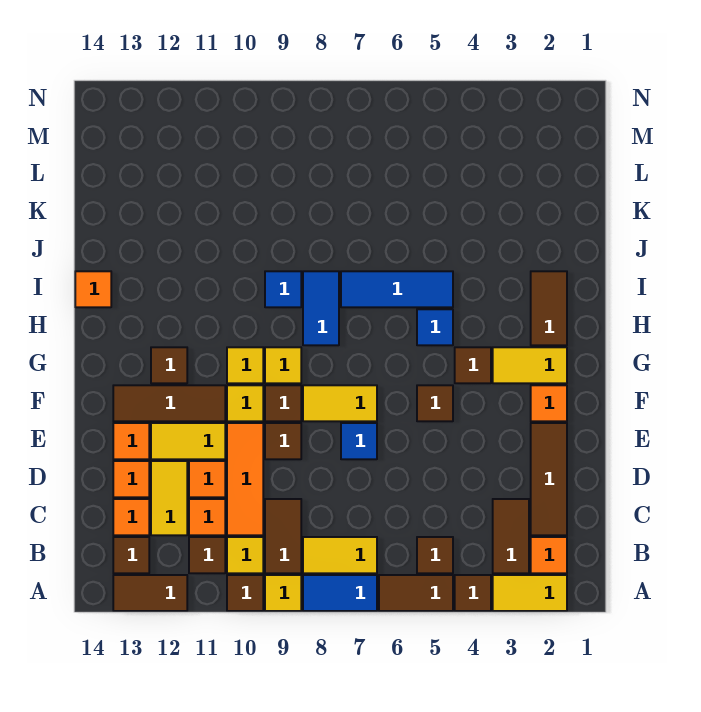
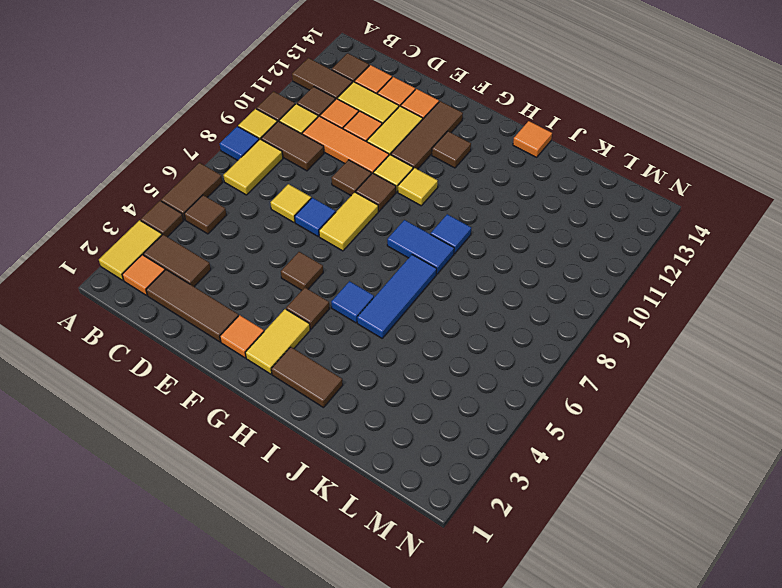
blue tile A7:A8 level 1 -> blue tile A8 level 1
brown tile A12:A13 level 1 -> brown tile A12:B12 level 1
yellow tile G9 level 1 -> yellow tile D7 level 1

